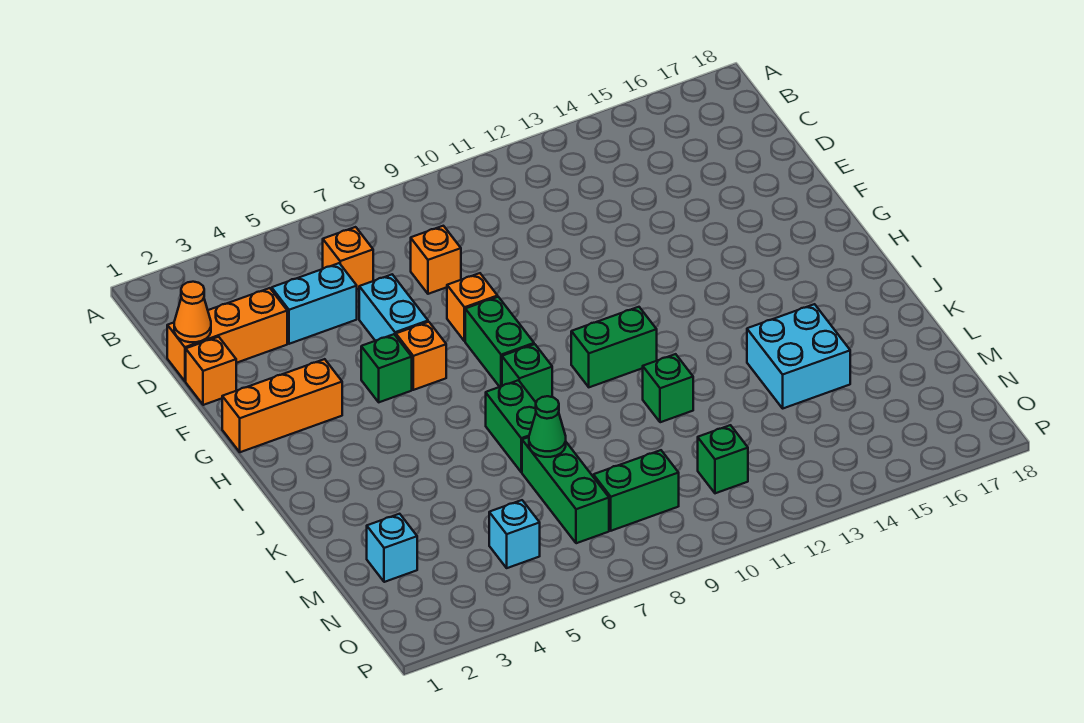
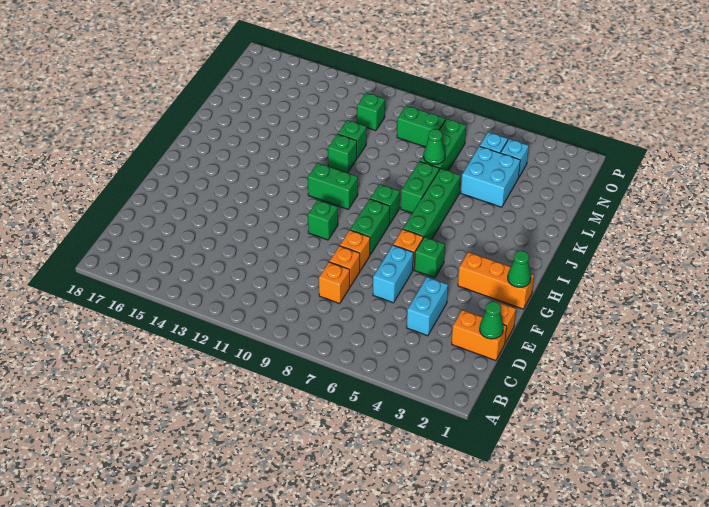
orange brick C6 level 1 -> orange brick E8 level 1
orange brick D1:D3 level 1 -> orange brick D1:D2 level 1
orange cone D1 level 2 -> green cone D1 level 2
cyan brick D4:D5 level 1 -> cyan brick D4:E4 level 1
none -> green cone G1 level 2
none -> green brick G10 level 1
none -> green brick H6:K6 level 1
cyan brick K14:L15 level 1 -> cyan brick L4:M5 level 1
none -> green brick L11 level 1
cyan brick M2 level 1 -> cyan brick N4 level 1

